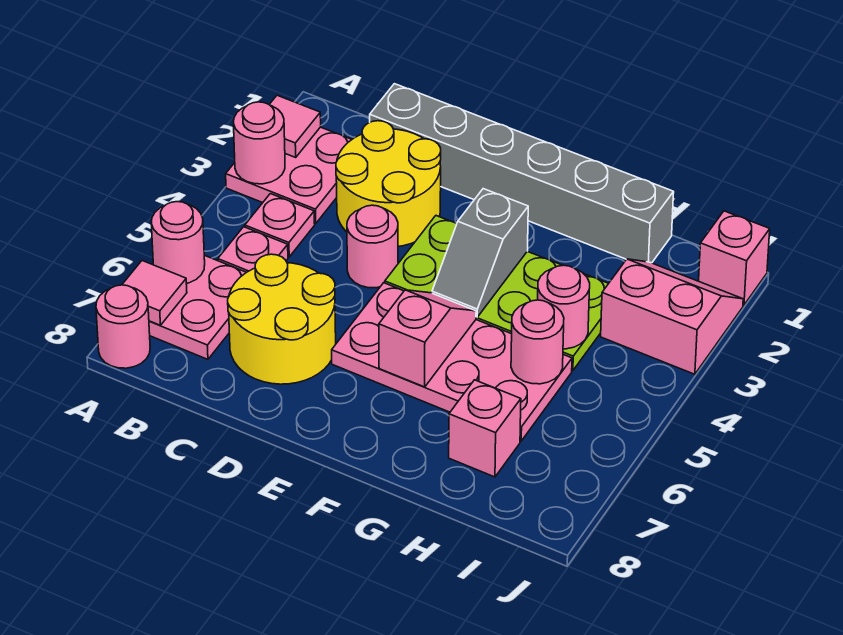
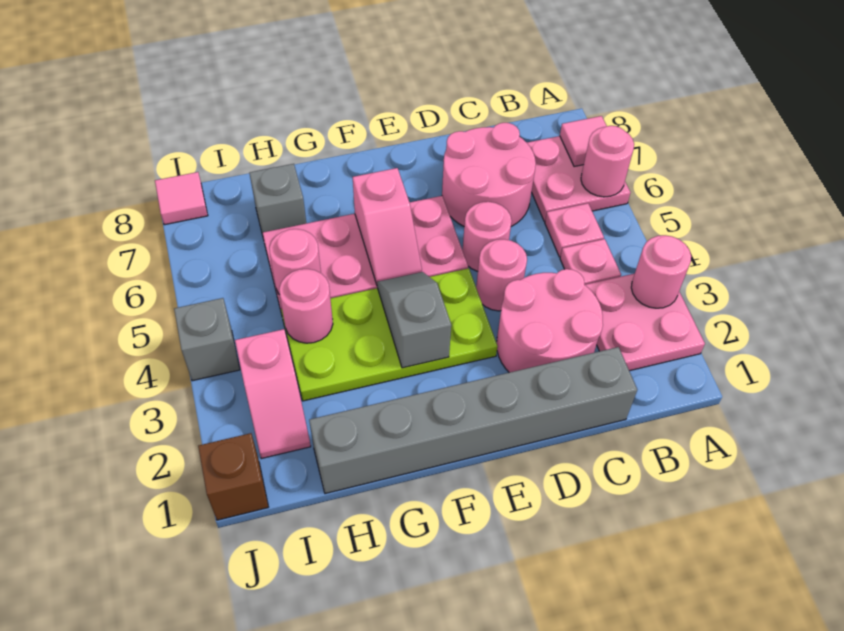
pink tile A2 level 2 -> pink tile J8 level 1
pink round brick A8 level 1 -> pink round brick D5 level 1
yellow round brick C2:D3 level 1 -> pink round brick C2:D3 level 1
yellow round brick C6:D7 level 1 -> pink round brick C6:D7 level 1
pink brick H7 level 1 -> grey brick H7 level 1
pink slope I2:J3 level 1 top 3 -> pink slope I2:I3 level 1 top 3
pink brick J1 level 1 -> brown brick J1 level 1
none -> grey brick J4 level 1

